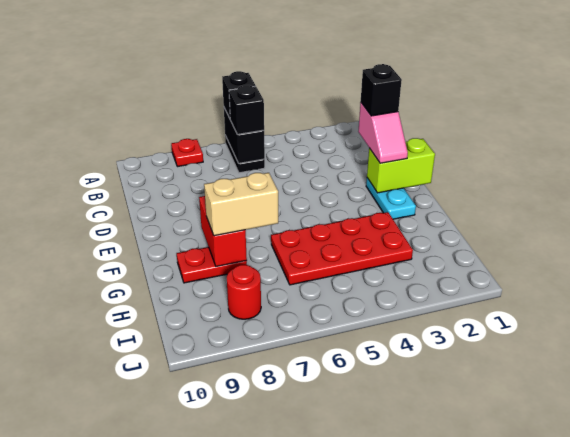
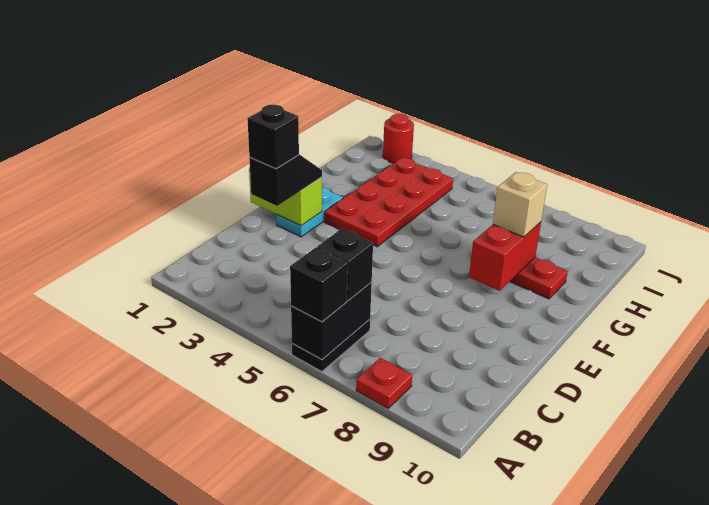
pink slope D2:E2 level 3 top D -> black slope D2:E2 level 3 top D
red plate G3:H6 level 1 -> red plate F3:I4 level 1
tan brick G7:G8 level 3 -> tan brick G8 level 3
red round brick I8 level 1 -> red round brick J2 level 1

